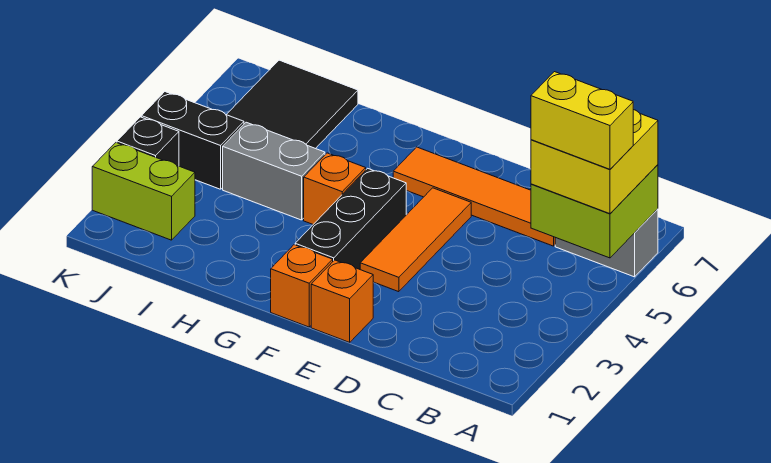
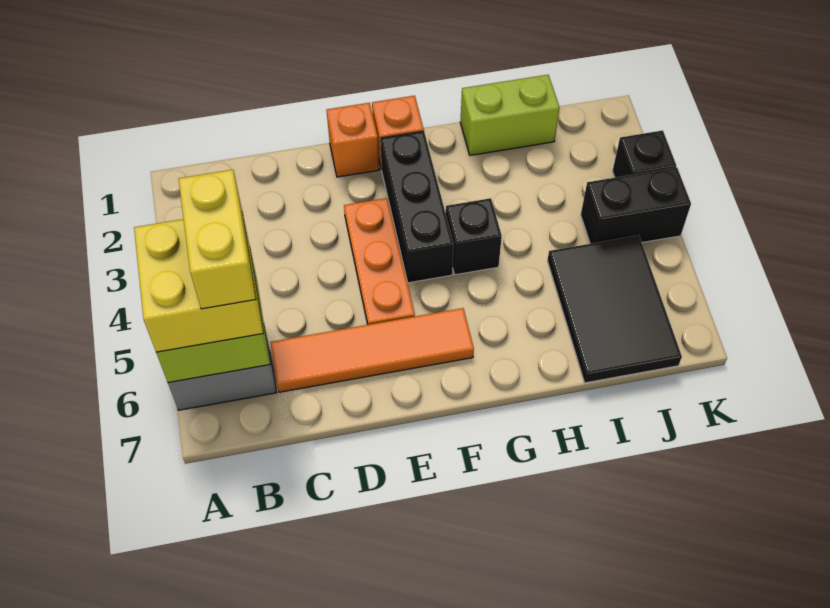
yellow brick A5:B5 level 4 -> yellow brick B5:B6 level 4
orange tile E3:E5 level 1 -> orange plate E3:E5 level 1
orange brick G4 level 1 -> black brick G4 level 1
grey brick H4:I4 level 1 -> none
lime brick J2:K2 level 1 -> lime brick H1:I1 level 1

